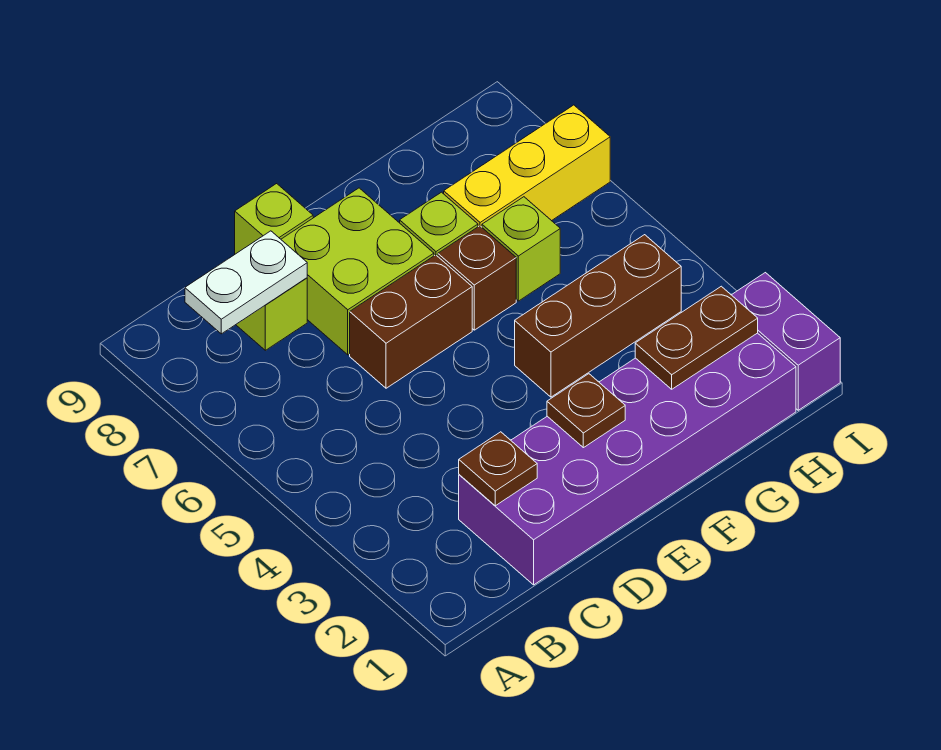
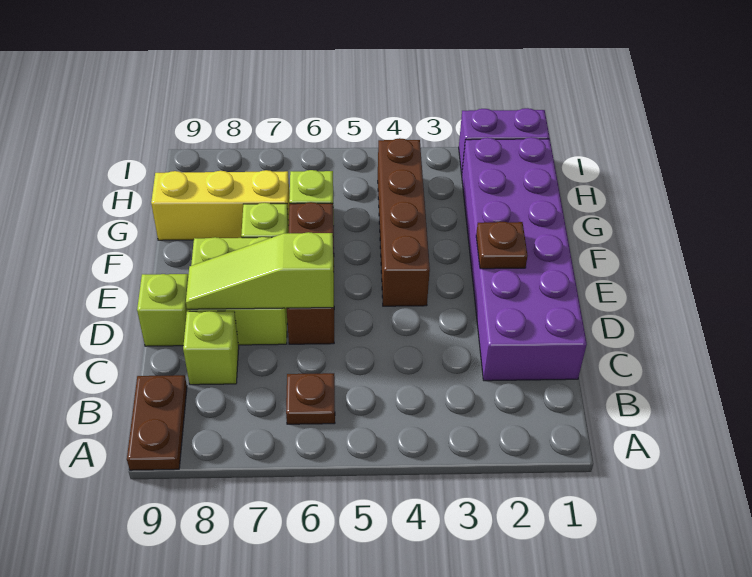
white plate B8:C8 level 2 -> none
brown plate C2 level 2 -> brown plate B6 level 1
none -> lime slope D6:D8 level 2 top 6
brown brick F4:H4 level 1 -> brown brick E4:H4 level 1
brown plate G2:H2 level 2 -> brown plate A9:B9 level 1
yellow brick G7:I7 level 1 -> yellow brick G7:G9 level 1

